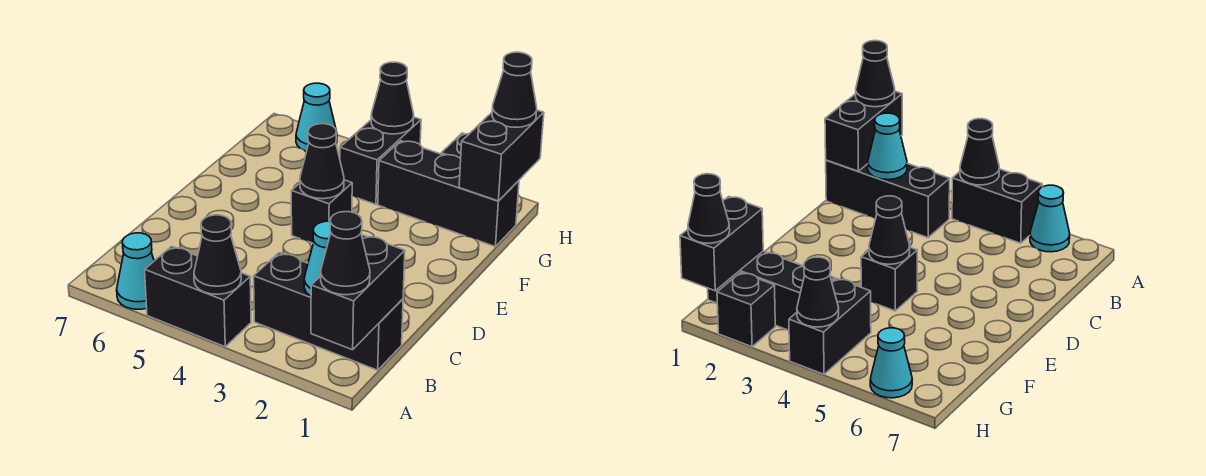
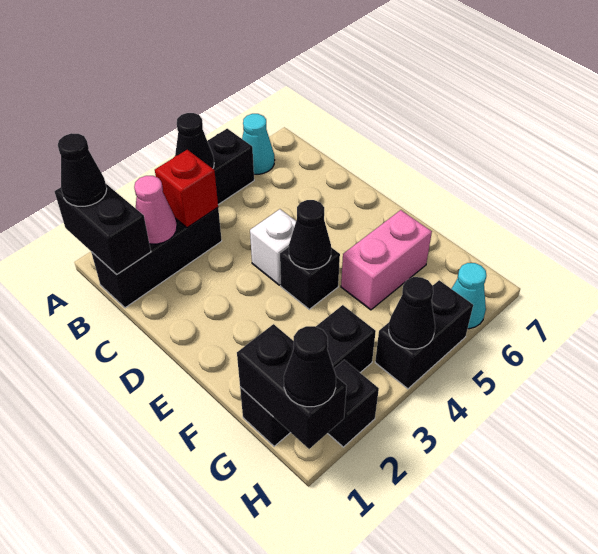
cyan cone B2 level 2 -> pink cone B2 level 2
none -> red brick B3 level 2
none -> white brick D4 level 1
none -> pink brick F5:F6 level 1
black brick G4:H4 level 1 -> black brick H4:H5 level 1

